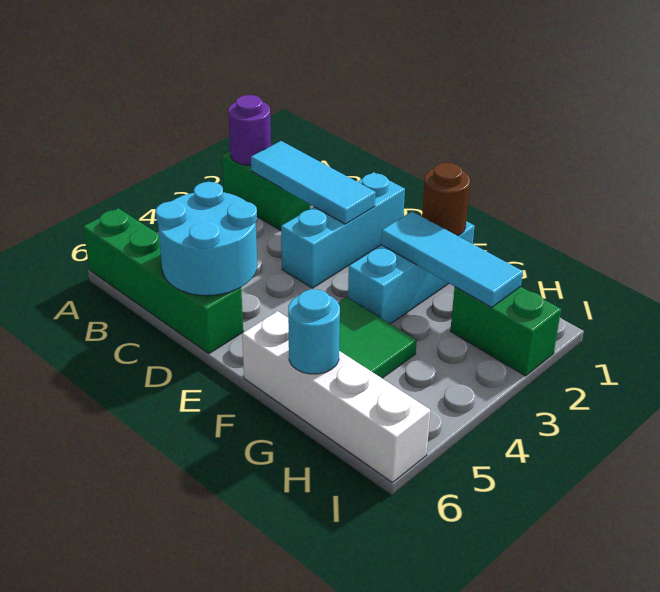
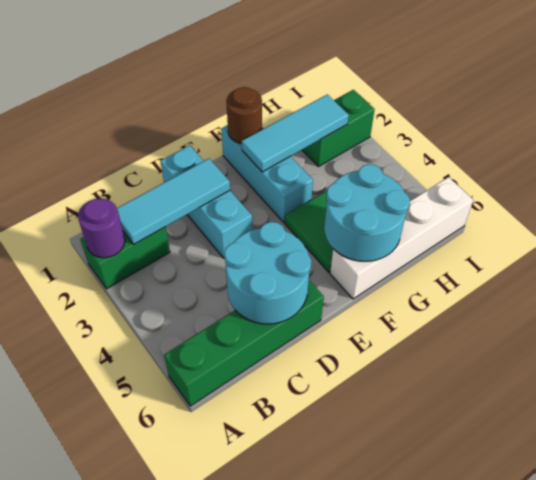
cyan round brick G6 level 2 -> cyan round brick F5:G6 level 2

